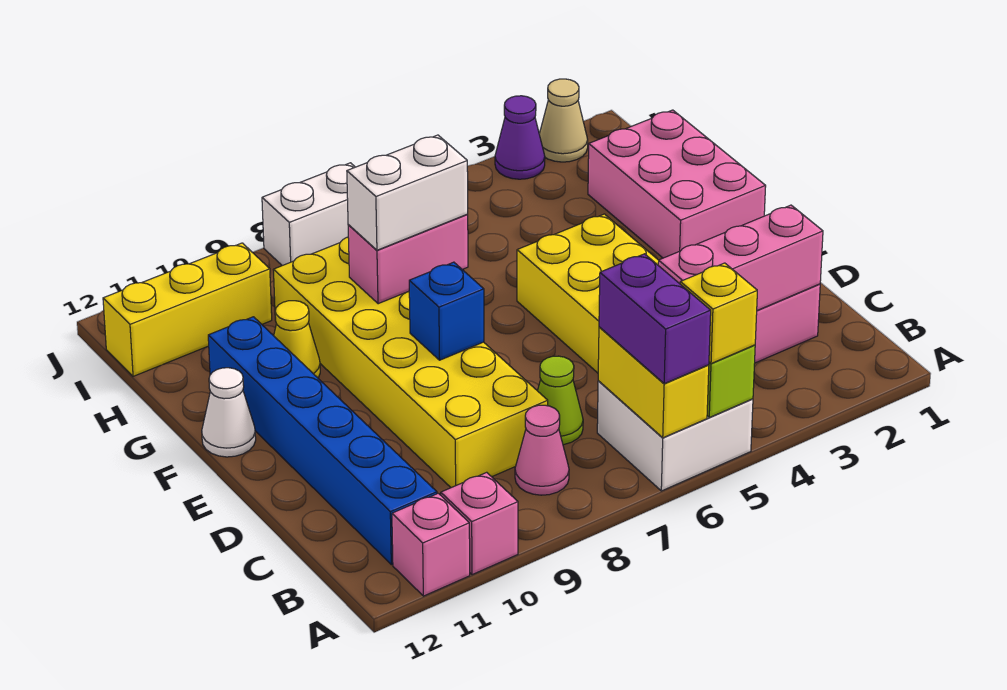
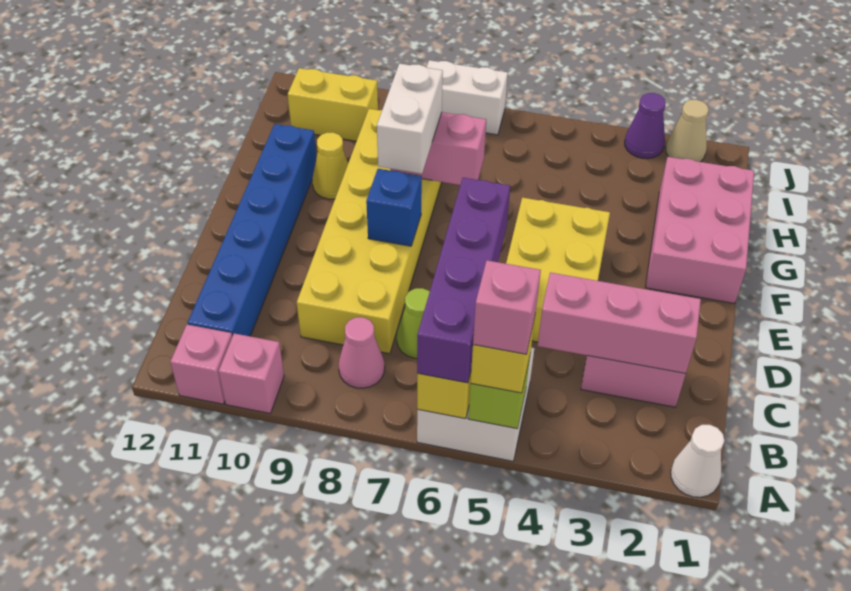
none -> pink brick A5 level 4
purple brick A6:B6 level 3 -> purple brick A6:D6 level 3
white cone F12 level 1 -> white cone A1 level 1
white brick G7:G8 level 3 -> white brick F8:G8 level 3
yellow brick I10:I12 level 1 -> yellow brick I10:I11 level 1

